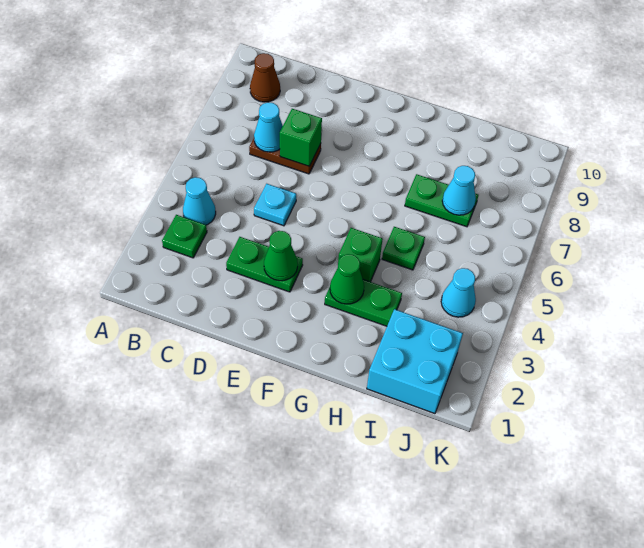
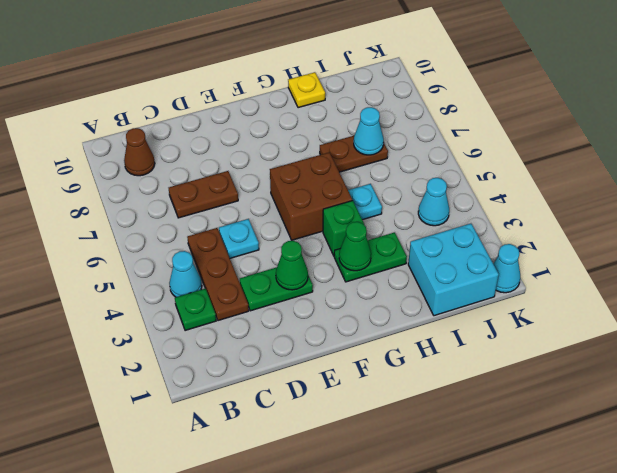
none -> brown plate C3:C5 level 1
cyan cone C7 level 2 -> cyan cone K1 level 1
green brick D7 level 2 -> none
none -> brown brick F5:G6 level 1
green plate H5 level 1 -> cyan plate H5 level 1
green plate H7:I7 level 1 -> brown plate H7:I7 level 1
none -> yellow plate H10 level 1

